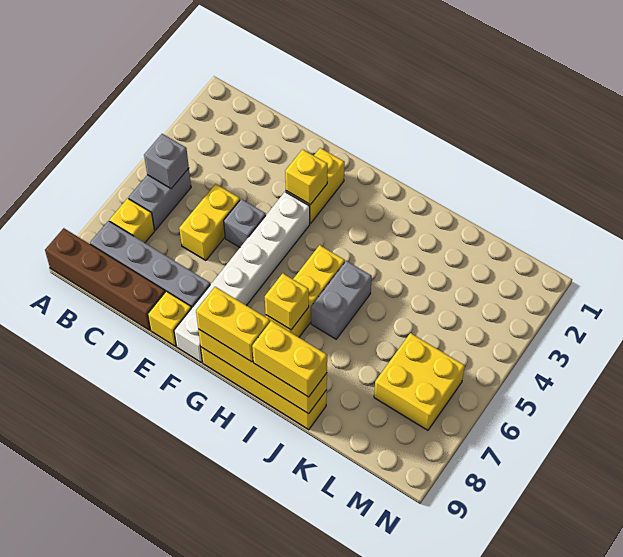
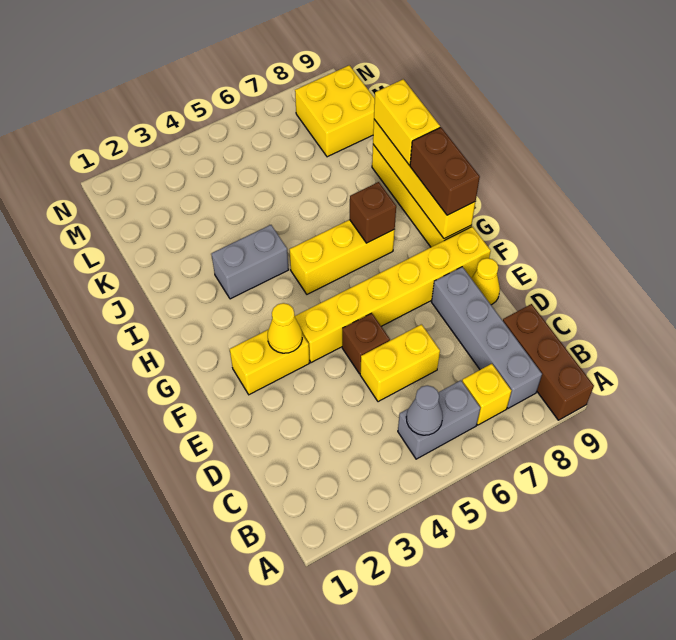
brown brick A9:D9 level 1 -> brown brick A9:C9 level 1
grey brick B5 level 2 -> grey cone B5 level 2
grey brick E5 level 1 -> brown brick E5 level 1
yellow brick E9 level 1 -> yellow cone E9 level 1
yellow brick F3 level 2 -> yellow cone F3 level 2
white brick F4:F9 level 1 -> yellow brick F4:F9 level 1
yellow brick G9:H9 level 3 -> brown brick G9:H9 level 3
yellow brick H7 level 2 -> brown brick H7 level 2
grey brick I5:I6 level 1 -> grey brick I3:I4 level 1
yellow brick L6:M7 level 1 -> yellow brick L8:M9 level 1

